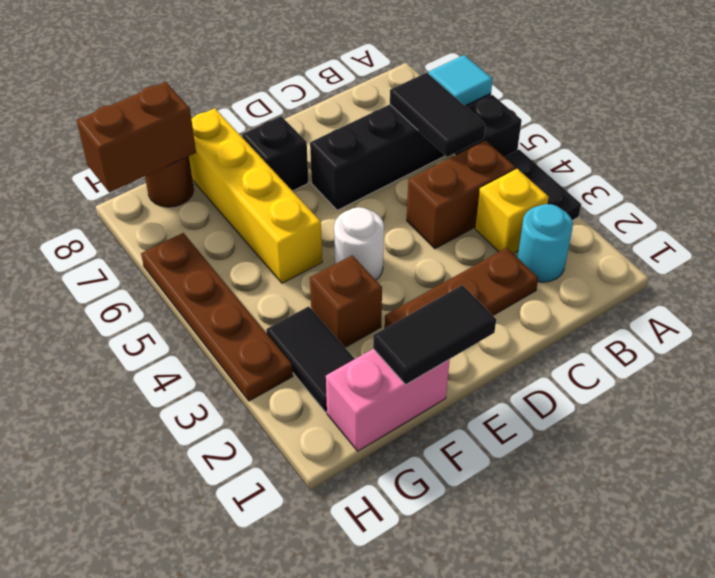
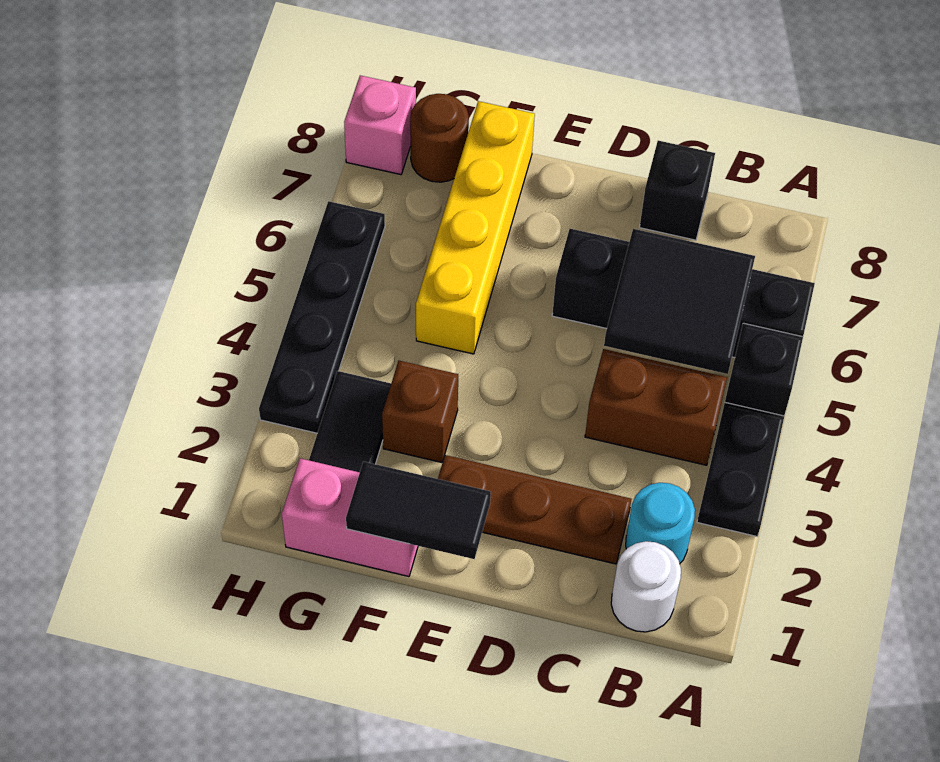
cyan tile A6 level 2 -> none
yellow brick B3 level 1 -> none
black tile B5:B6 level 2 -> black tile B5:C6 level 2
white round brick E4 level 1 -> white round brick B1 level 1
black brick E7 level 1 -> black brick C8 level 1
brown brick G8:H8 level 2 -> none
brown plate H3:H6 level 1 -> black plate H3:H6 level 1
none -> pink brick H8 level 1

